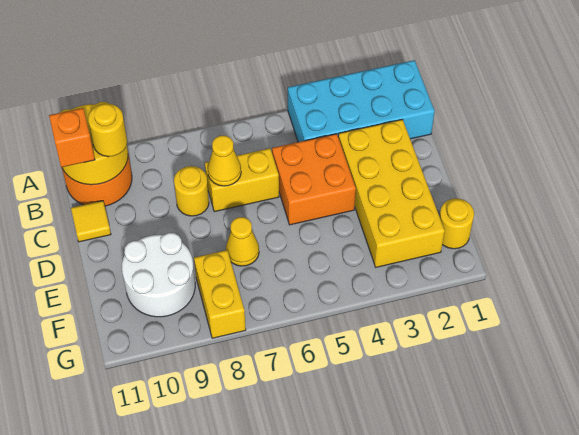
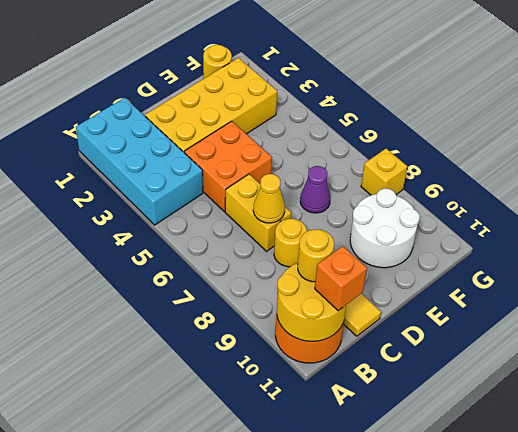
yellow cone E7 level 1 -> purple cone E7 level 1
yellow brick F8:G8 level 1 -> yellow brick G8 level 1

